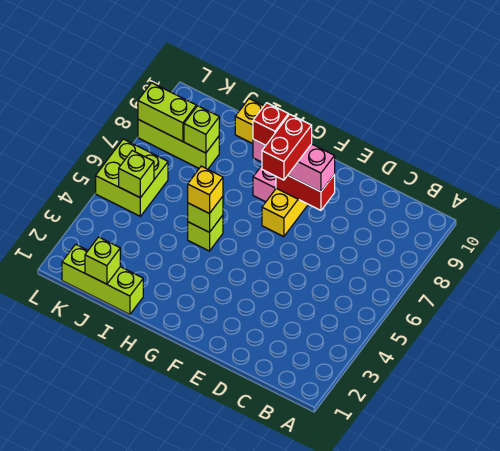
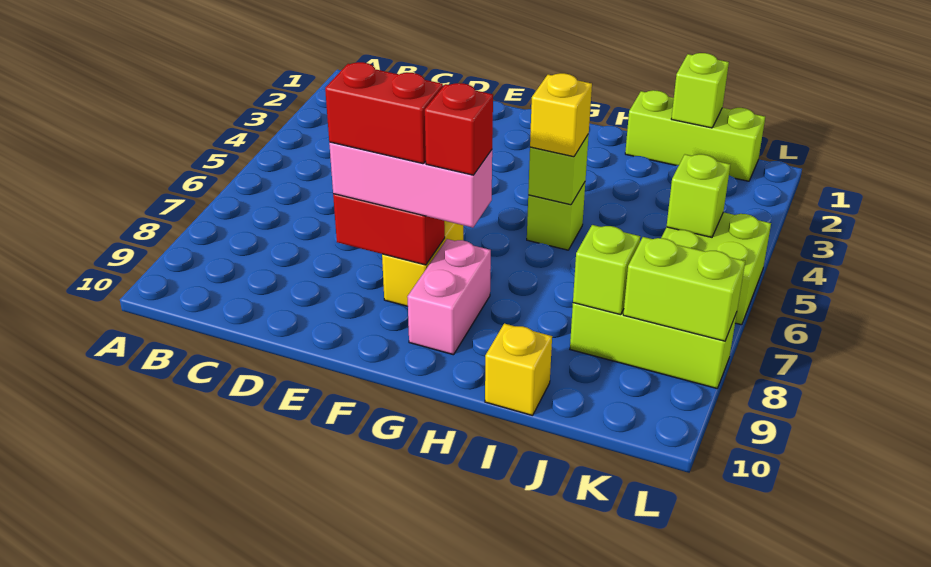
red brick F7:F8 level 4 -> red brick E8:F8 level 4

